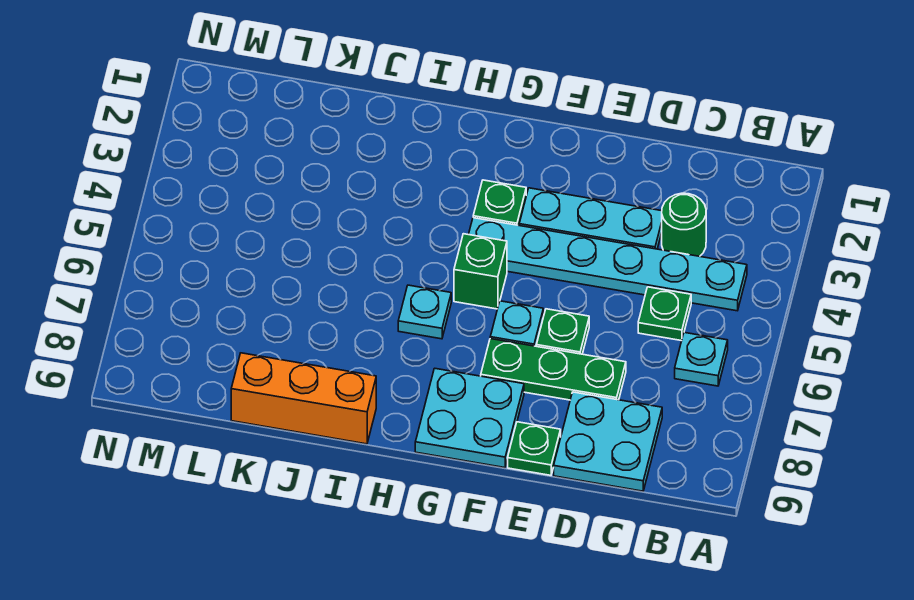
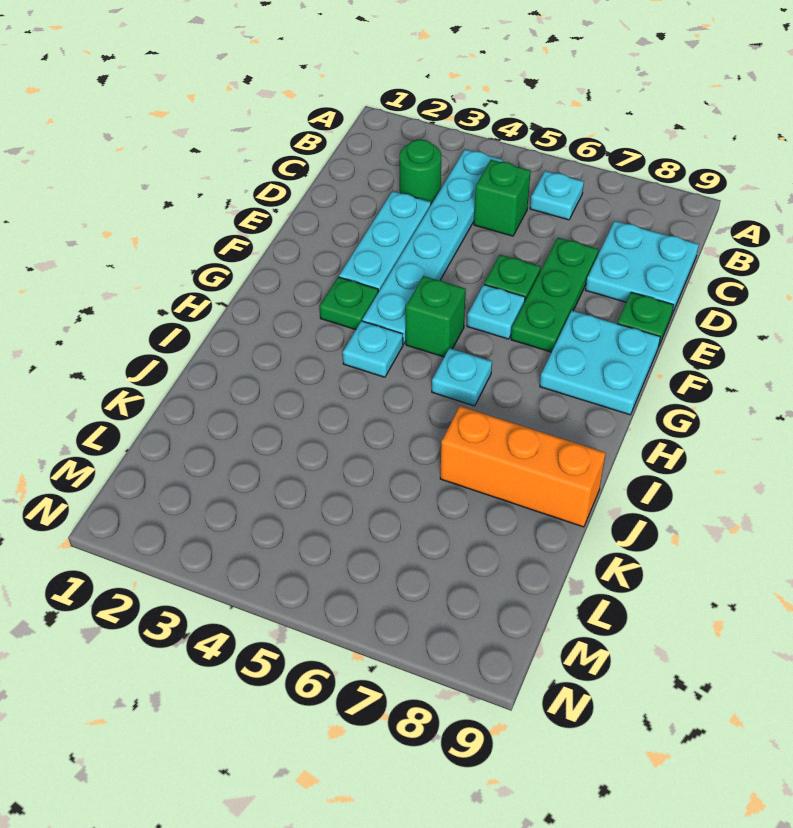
green plate C5 level 1 -> green brick C5 level 1
none -> cyan plate H4 level 1
orange brick I9:K9 level 1 -> orange brick J7:J9 level 1

